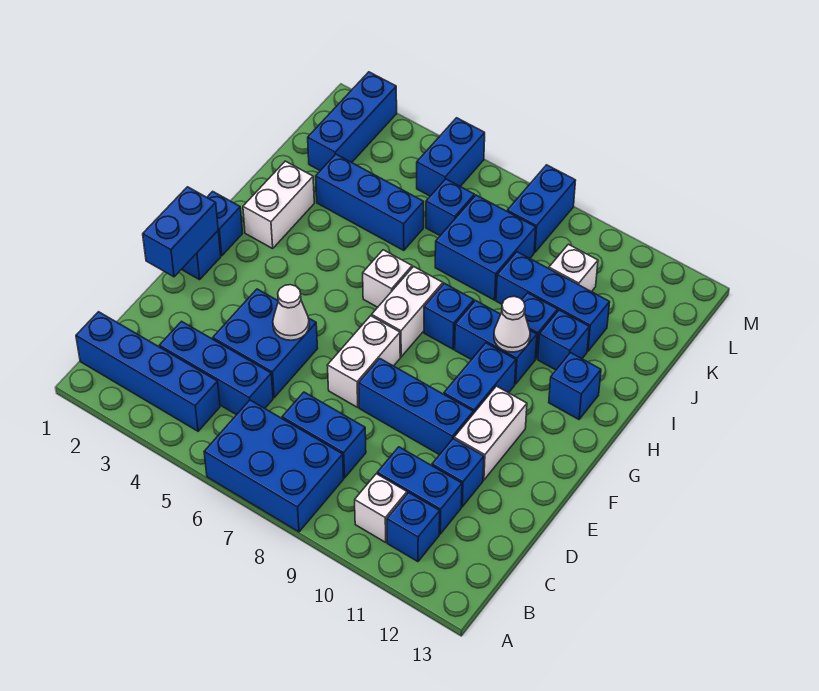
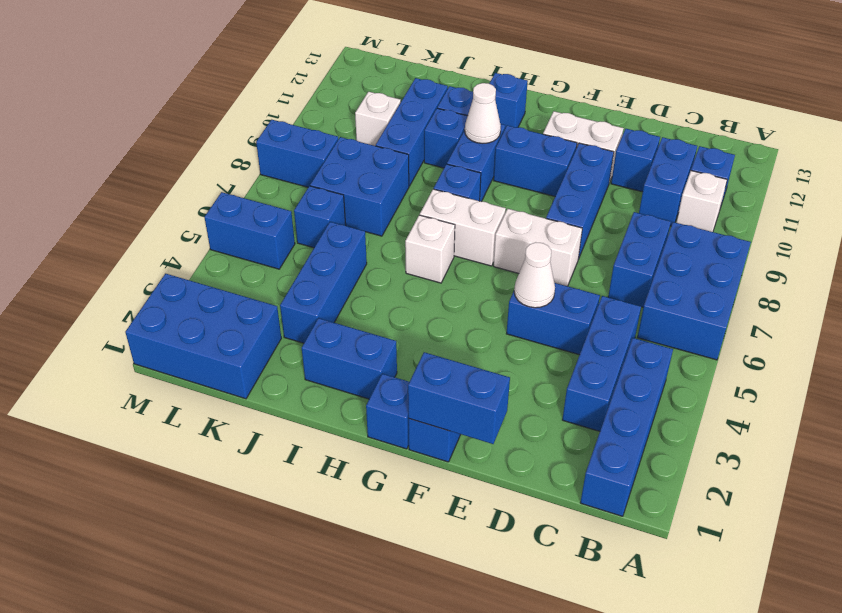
blue brick D4:E5 level 1 -> blue brick D5:E5 level 1
white brick H2:I2 level 1 -> blue brick H2:I2 level 1
blue brick K2:M2 level 1 -> blue brick K1:M2 level 1

